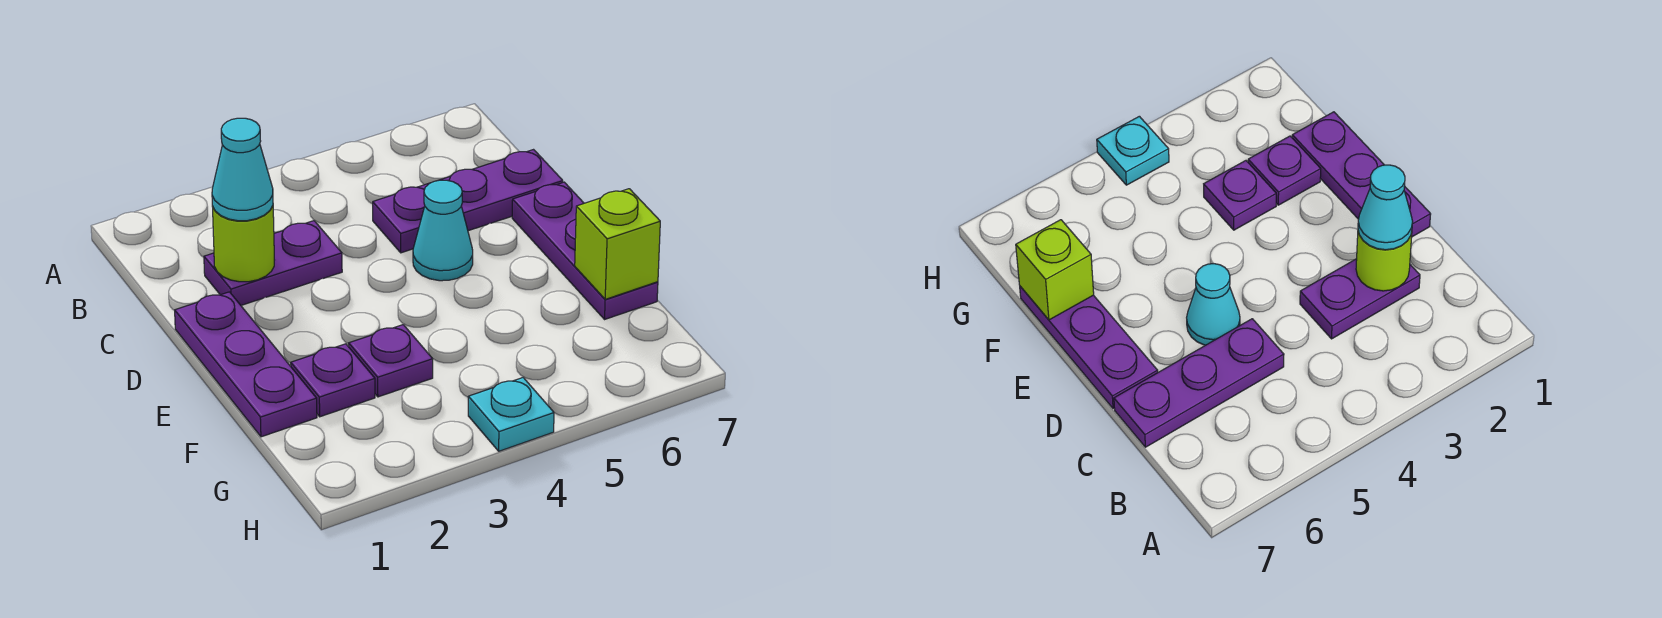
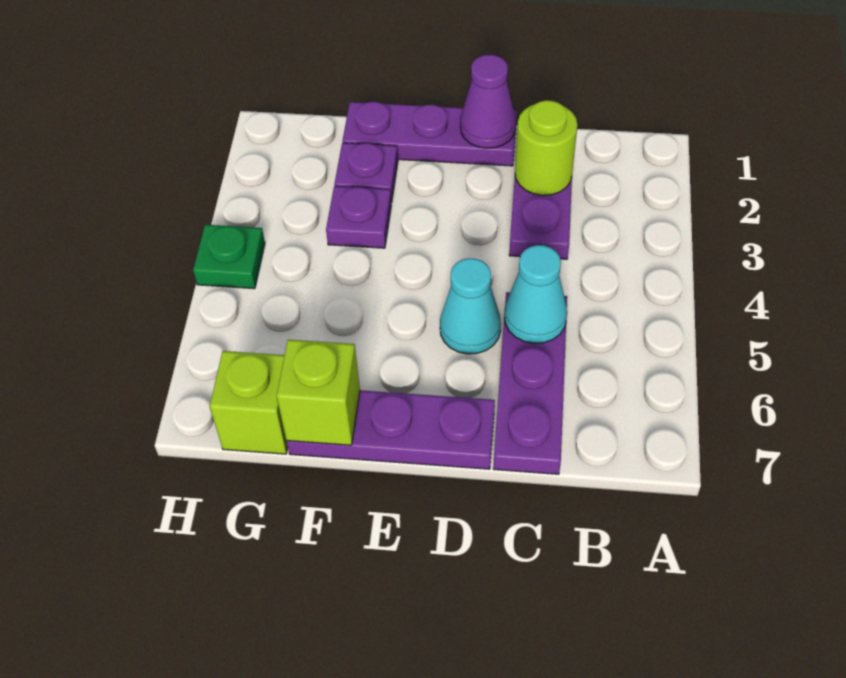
cyan cone C2 level 3 -> cyan cone C5 level 2
none -> purple cone D1 level 2
none -> lime brick G7 level 1
cyan plate H4 level 1 -> green plate H4 level 1

